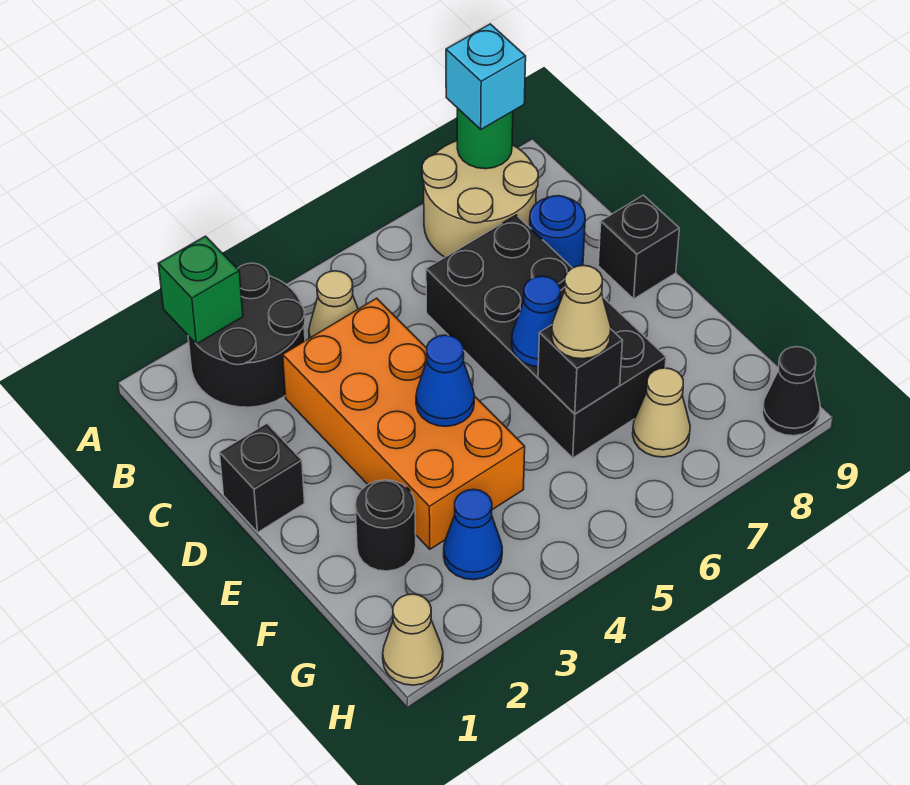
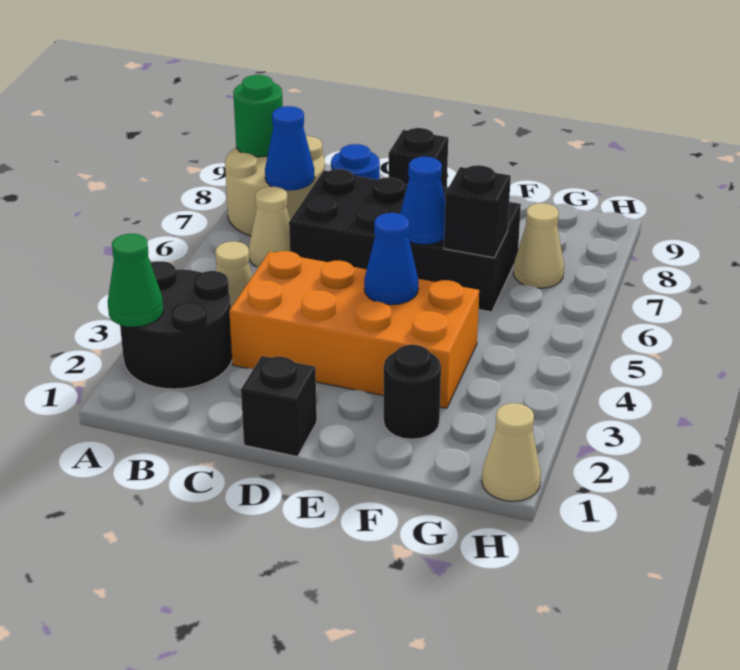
green brick A2 level 2 -> green cone A2 level 2
cyan brick A8 level 3 -> none
tan cone F6 level 3 -> tan cone B6 level 1
blue cone G3 level 1 -> blue cone B7 level 2
black cone H9 level 1 -> none

